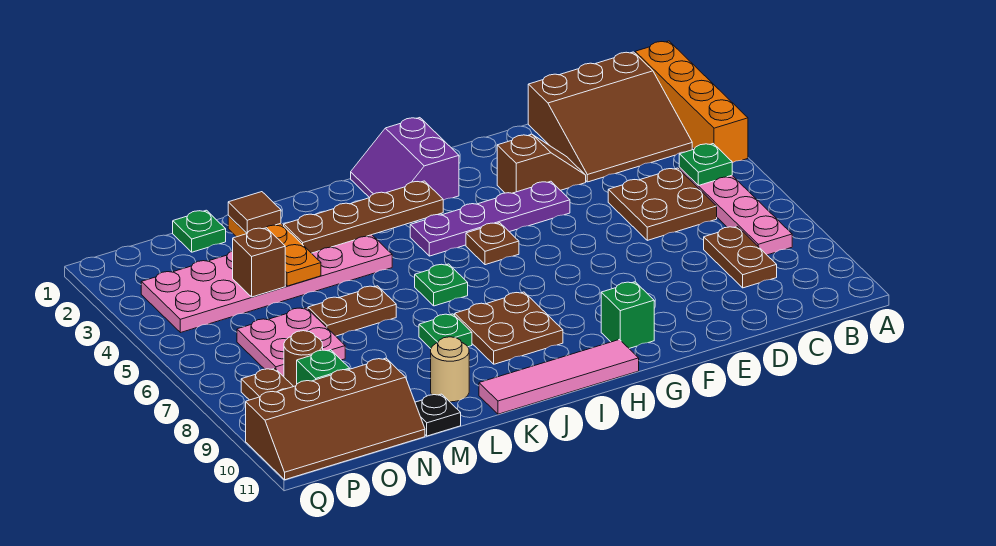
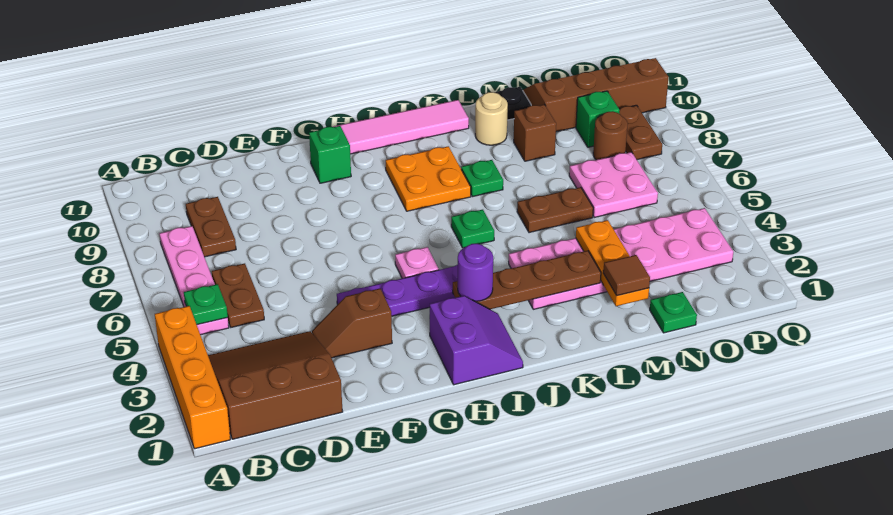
brown plate C5:D6 level 1 -> brown plate C5:C6 level 1
brown plate H5 level 1 -> pink plate H5 level 1
none -> purple round brick I3 level 3
brown plate I8:J9 level 1 -> orange plate I8:J9 level 1
brown brick N4 level 2 -> brown brick M9 level 1

